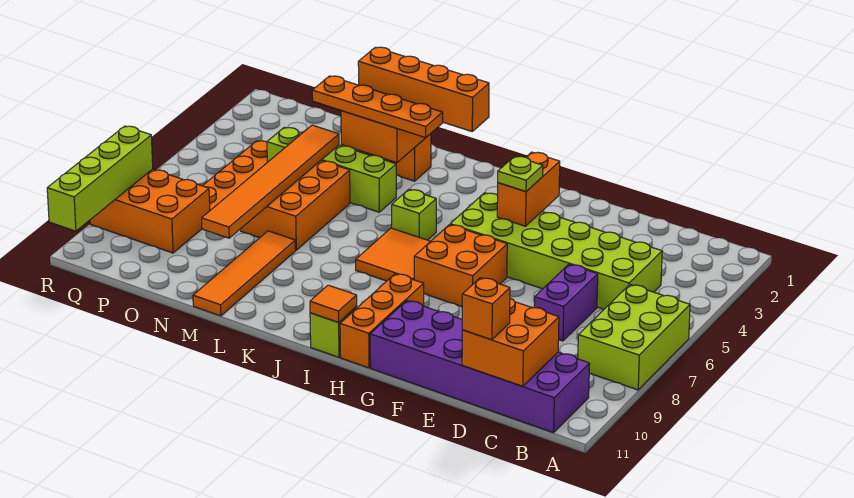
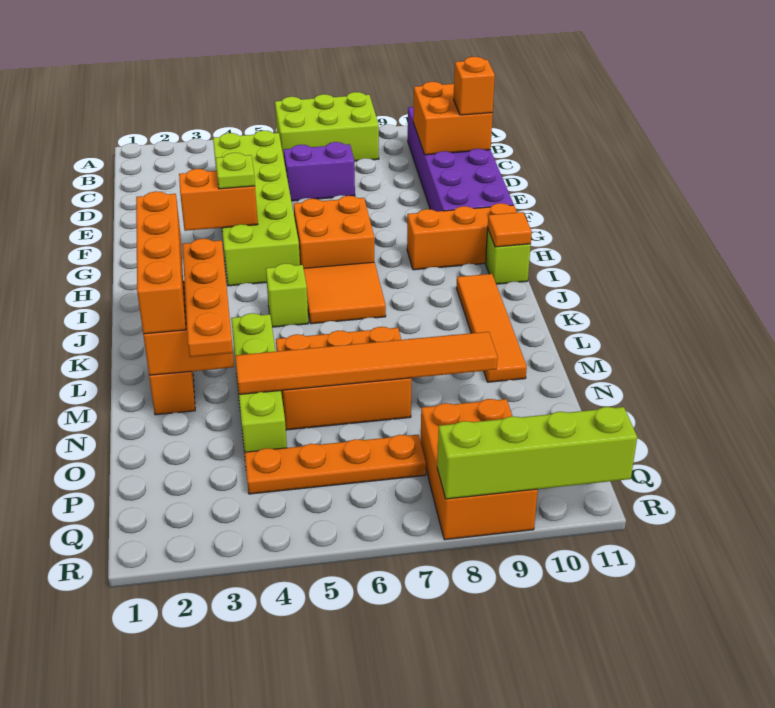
orange tile M8:M11 level 1 -> orange tile J10:M10 level 1

